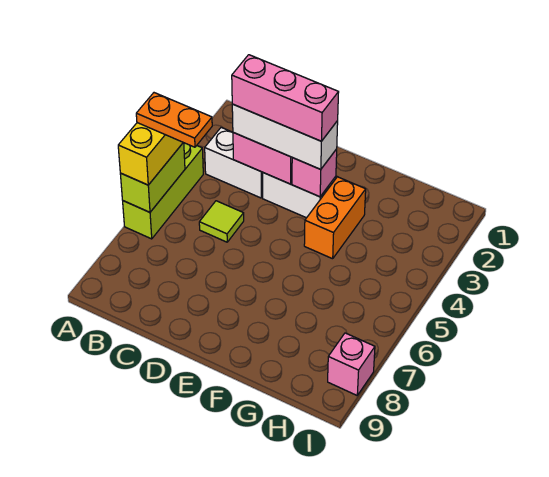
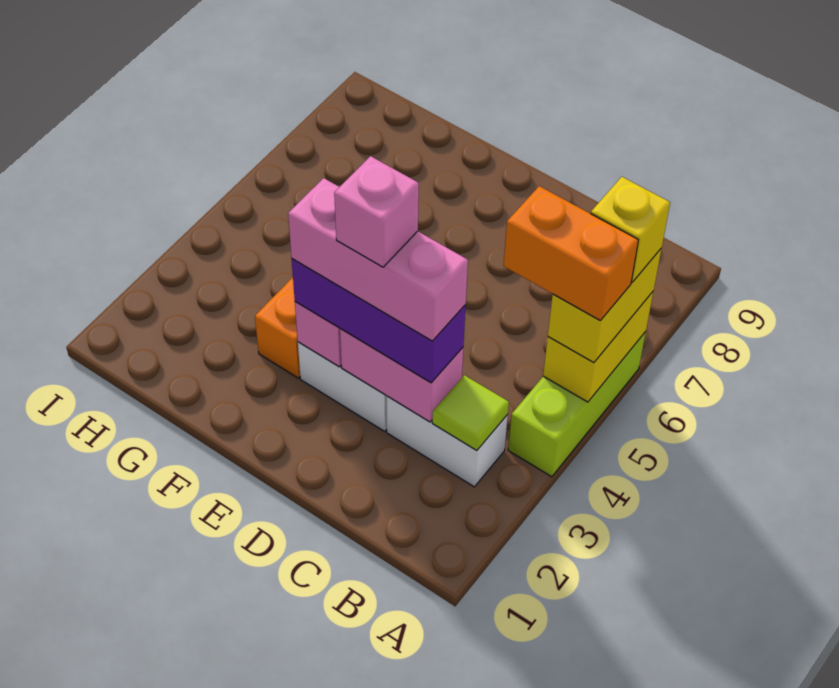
lime brick A5:A6 level 2 -> yellow brick A5:A6 level 2
orange plate A5:B5 level 4 -> orange brick A5:B5 level 4
none -> yellow brick A6 level 4
white brick C3:E3 level 3 -> purple brick C3:E3 level 3
lime tile C5 level 1 -> lime tile B3 level 2
pink brick I8 level 1 -> pink brick D3 level 5

